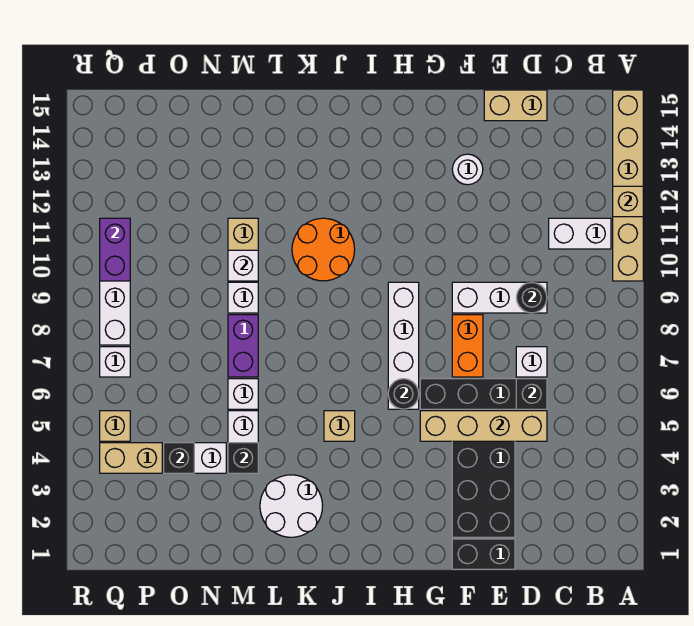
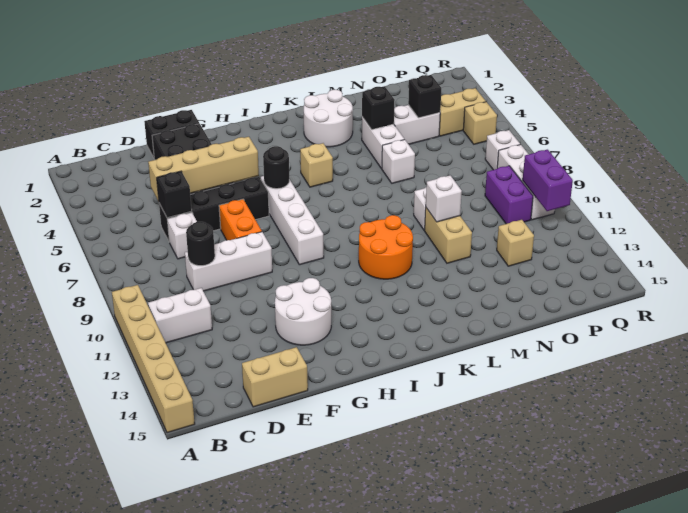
tan brick A12 level 2 -> tan brick O12 level 1
white round brick F13 level 1 -> white round brick F12:G13 level 1
purple brick M7:M8 level 1 -> purple brick P9:P10 level 1

